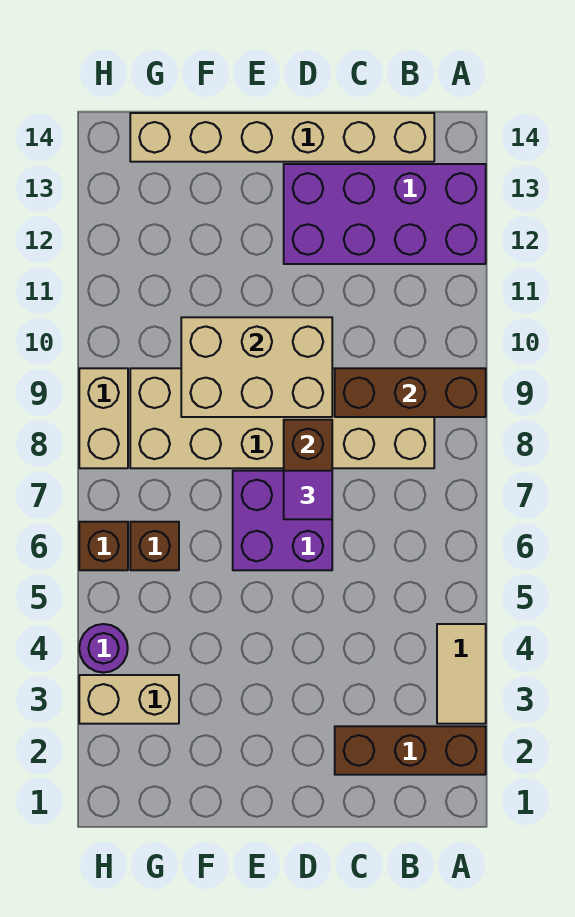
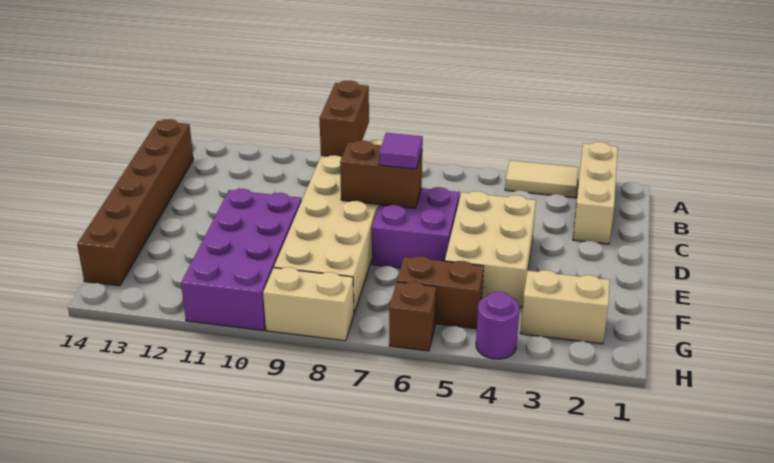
brown brick A2:C2 level 1 -> tan brick A2:C2 level 1
brown brick A9:C9 level 2 -> brown brick A9:B9 level 2
purple brick A12:D13 level 1 -> purple brick E10:H11 level 1
tan brick B14:G14 level 1 -> brown brick B14:G14 level 1
tan brick D9:F10 level 2 -> tan brick D4:F5 level 1
tan brick G3:H3 level 1 -> tan brick G2:G3 level 1
brown brick G6 level 1 -> brown brick G5:G6 level 1

